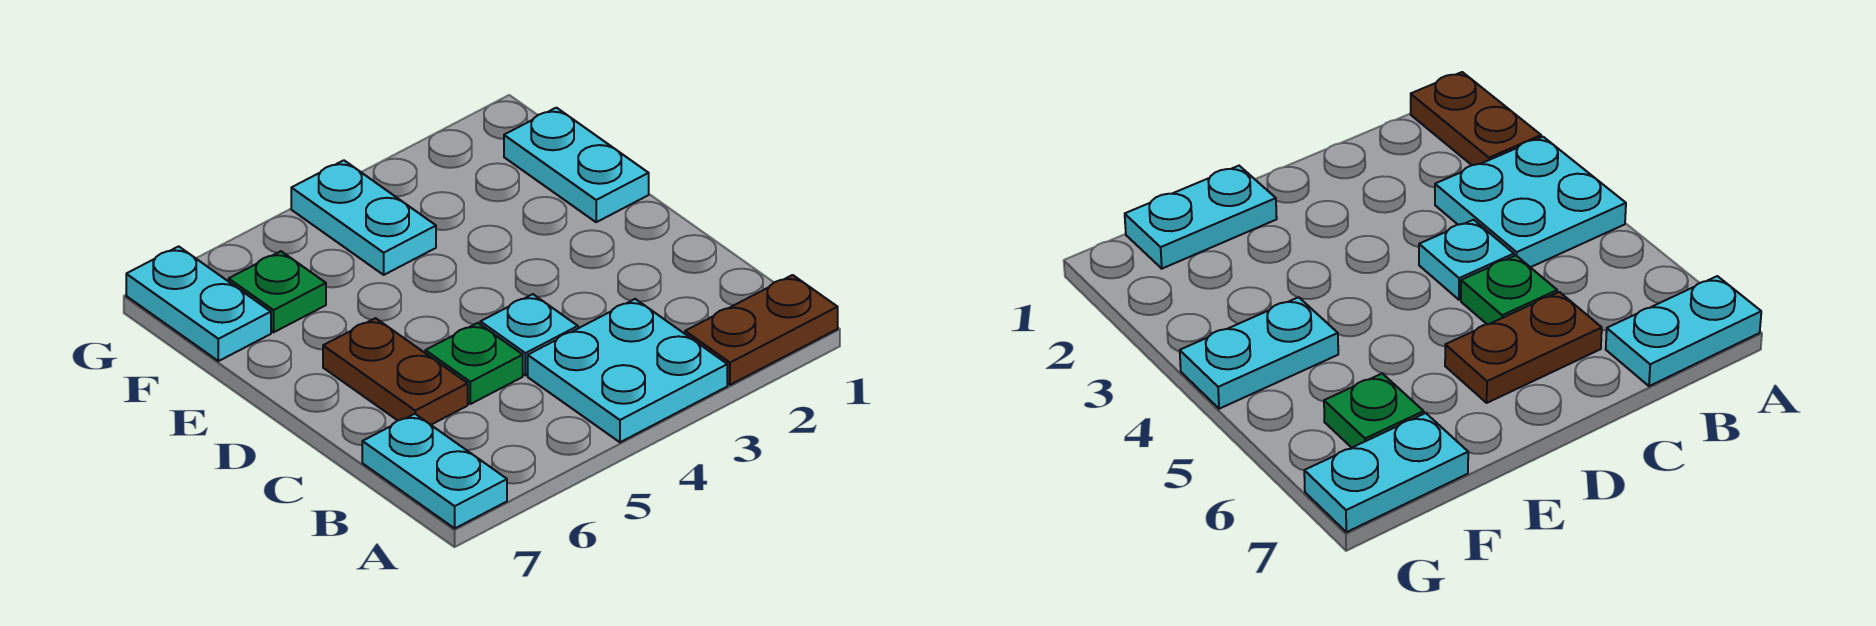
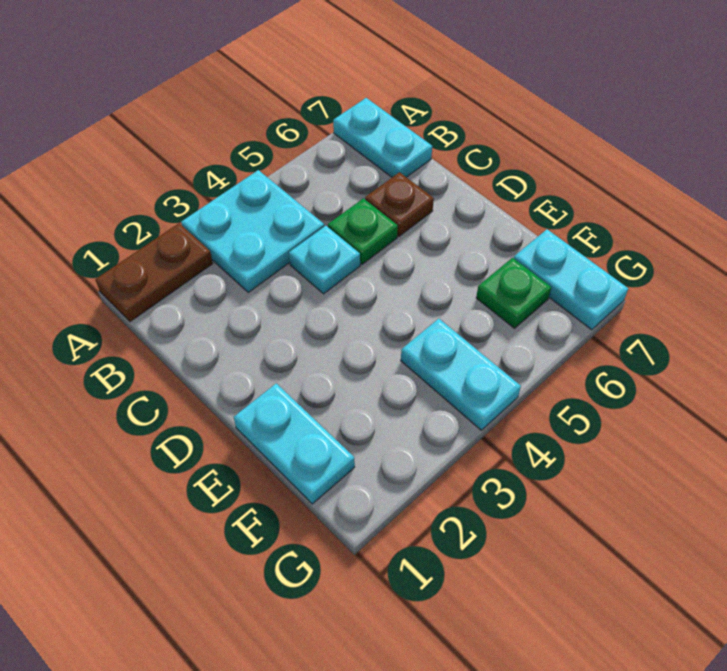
brown plate C6:D6 level 1 -> brown plate C6 level 1

